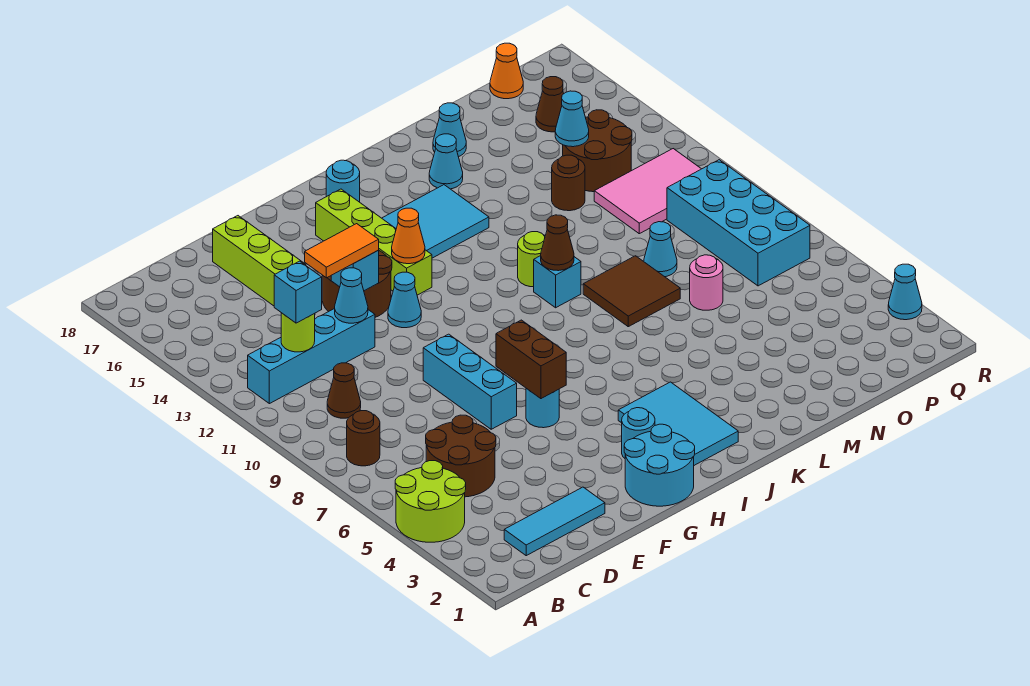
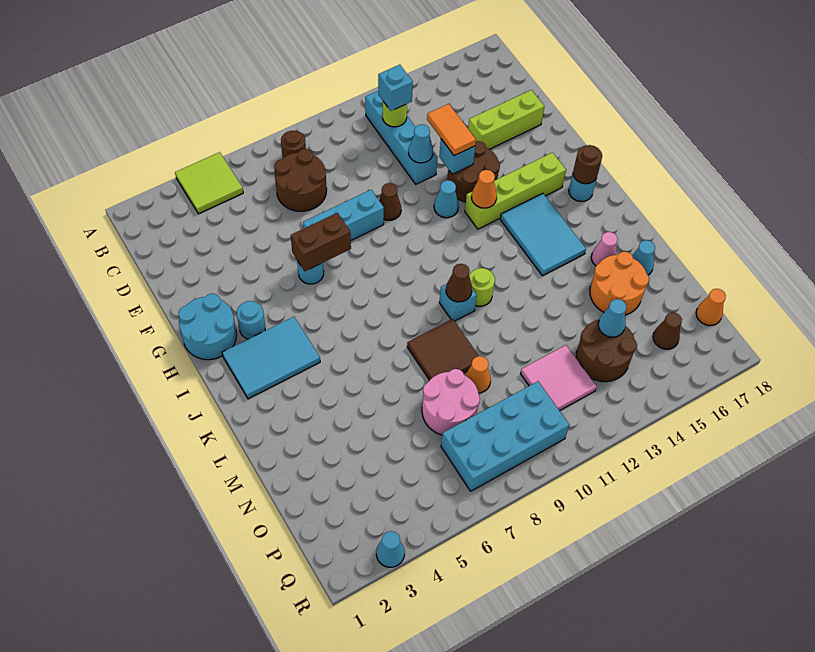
lime round brick A4:B5 level 1 -> lime tile A4:B5 level 1
cyan tile C2:E2 level 1 -> none
brown round brick C5:D6 level 1 -> brown round brick C7:D8 level 1
brown cone C10 level 1 -> brown cone F10 level 1
cyan cone L16 level 1 -> pink cone L16 level 1
none -> orange round brick M15:N16 level 1
pink round brick N7 level 1 -> pink round brick N7:O8 level 1
cyan cone N9 level 1 -> orange cone N9 level 1
brown round brick N13 level 1 -> brown round brick I17 level 2
pink tile O11:Q12 level 1 -> pink tile O11:P12 level 1

